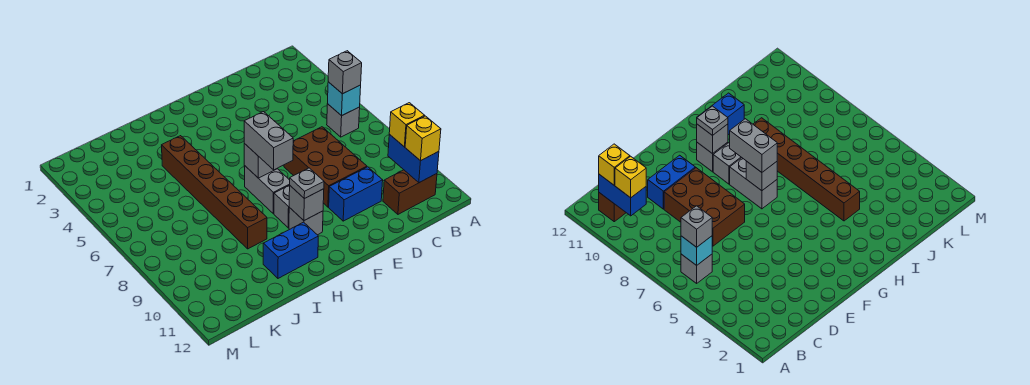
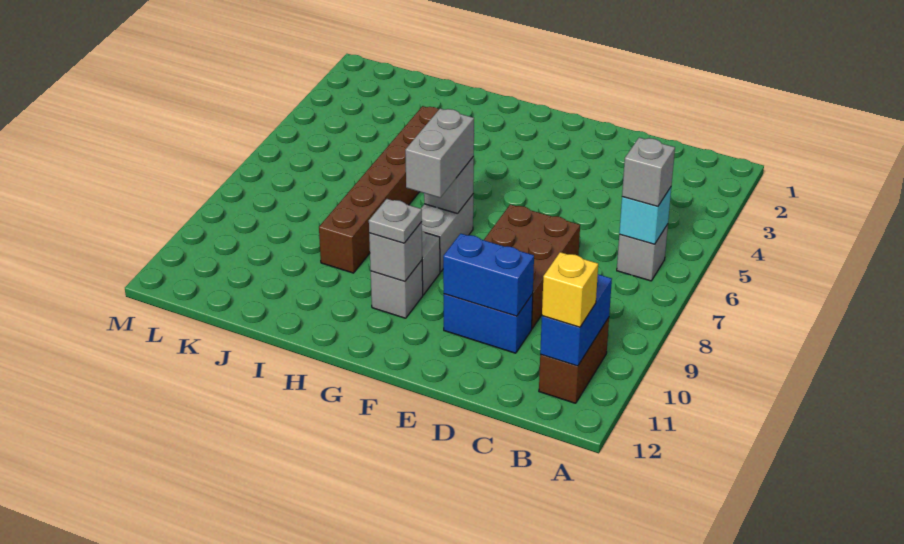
yellow brick B10 level 3 -> none
brown brick B11:C11 level 1 -> brown brick B10:B11 level 1
blue brick H11:I11 level 1 -> blue brick D10:E10 level 2

